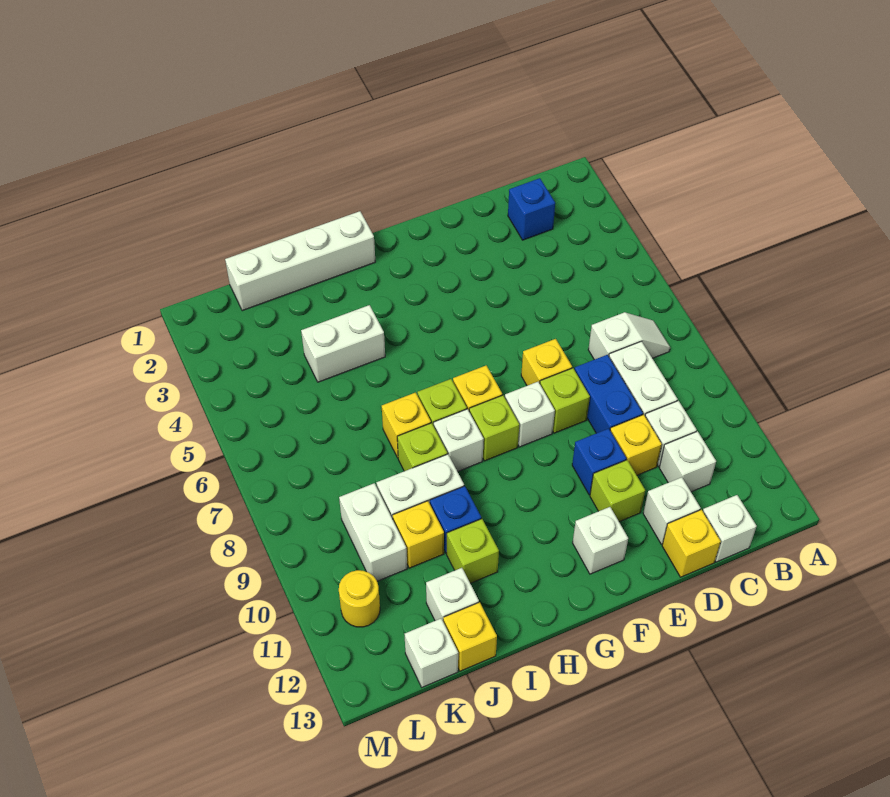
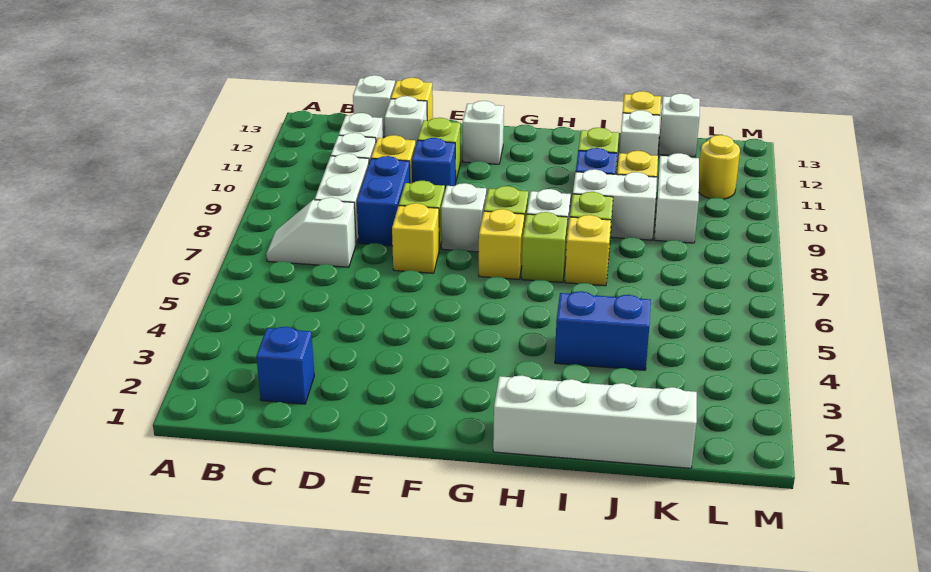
white brick I4:J4 level 1 -> blue brick I4:J4 level 1

